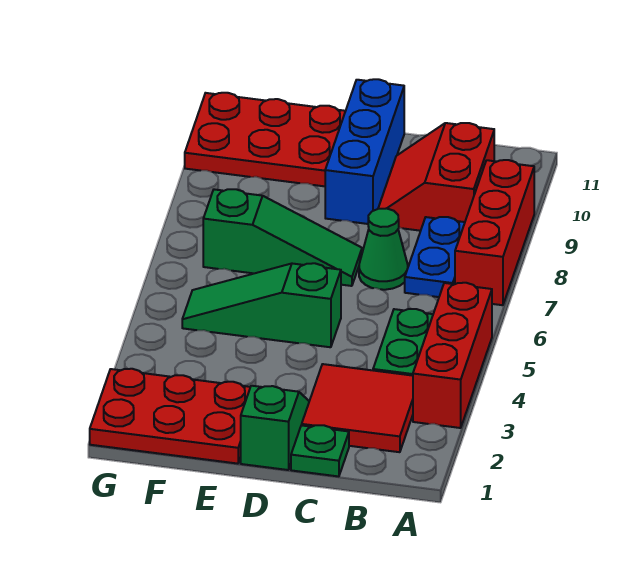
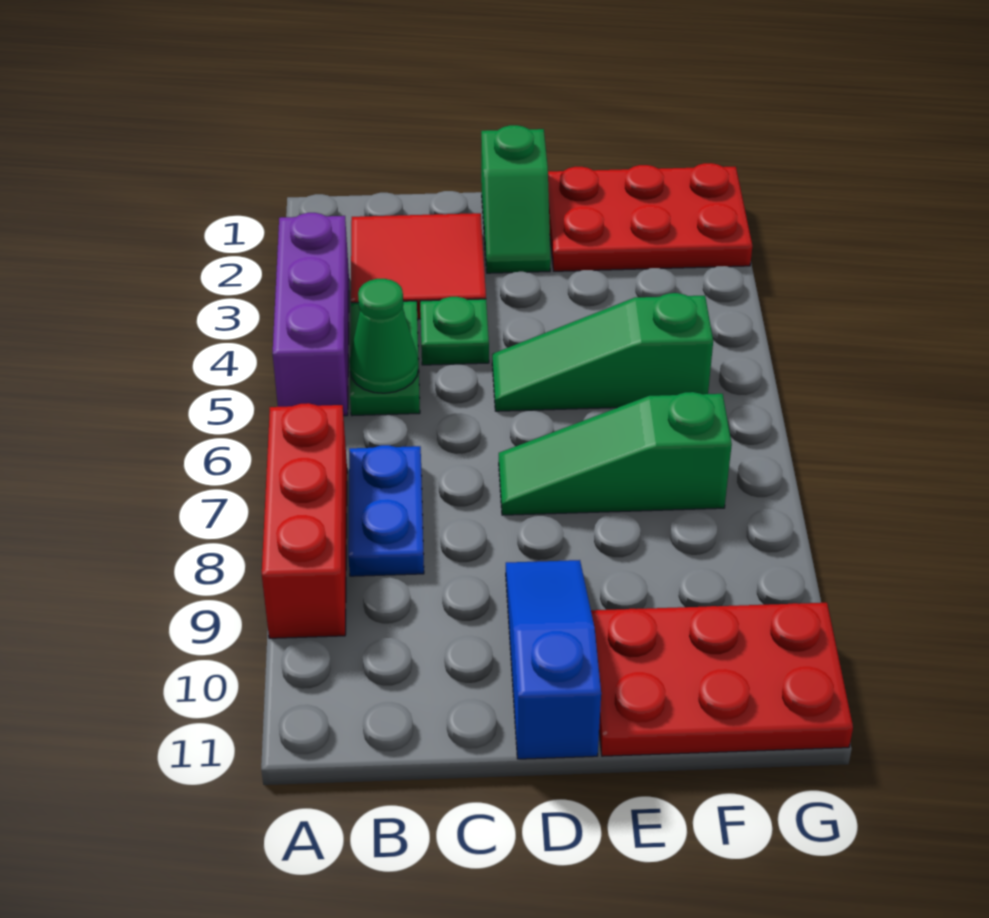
red brick A3:A5 level 1 -> purple brick A3:A5 level 1
red slope B9:C10 level 1 top B -> none
green plate C1 level 1 -> green plate C4 level 1
green cone C7 level 1 -> green cone B5 level 2
green slope D5:F5 level 1 top D -> green slope D5:F5 level 1 top F
blue brick D9:D11 level 1 -> blue slope D9:D11 level 1 top 11

